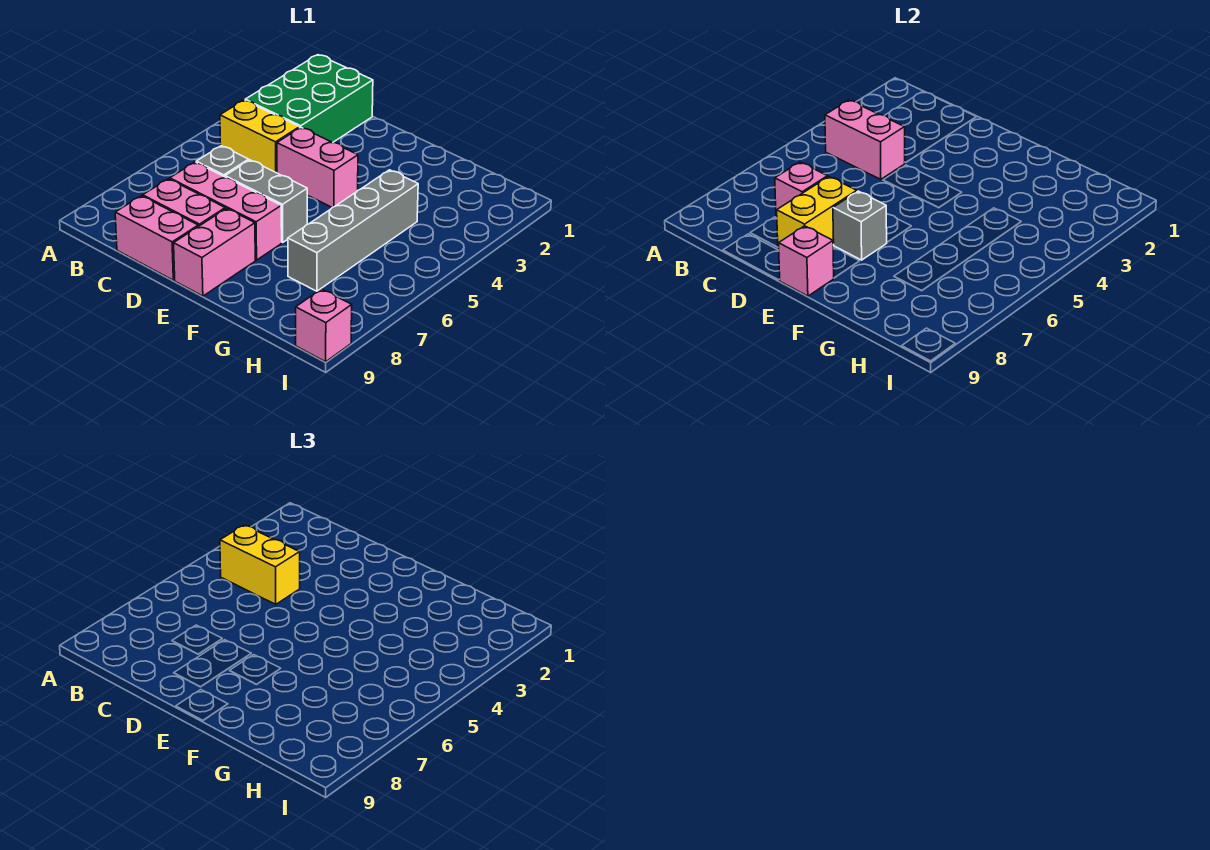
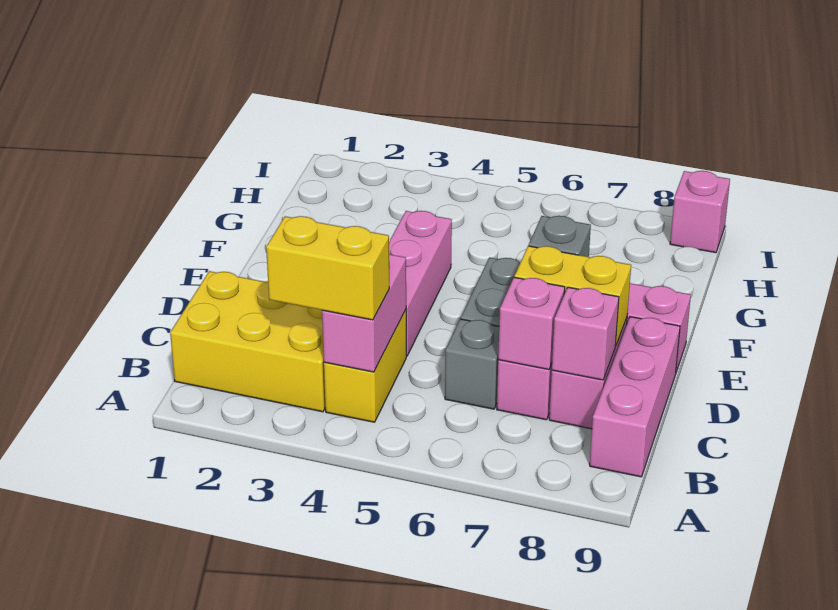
green brick B1:C3 level 1 -> yellow brick B1:C3 level 1
yellow brick B4:C4 level 3 -> yellow brick B3:B4 level 3
pink brick C9:D9 level 1 -> pink brick B9:D9 level 1
pink brick D4:E4 level 1 -> pink brick D4:F4 level 1
pink brick E9 level 2 -> pink brick C8 level 2
grey brick G4:G7 level 1 -> none

